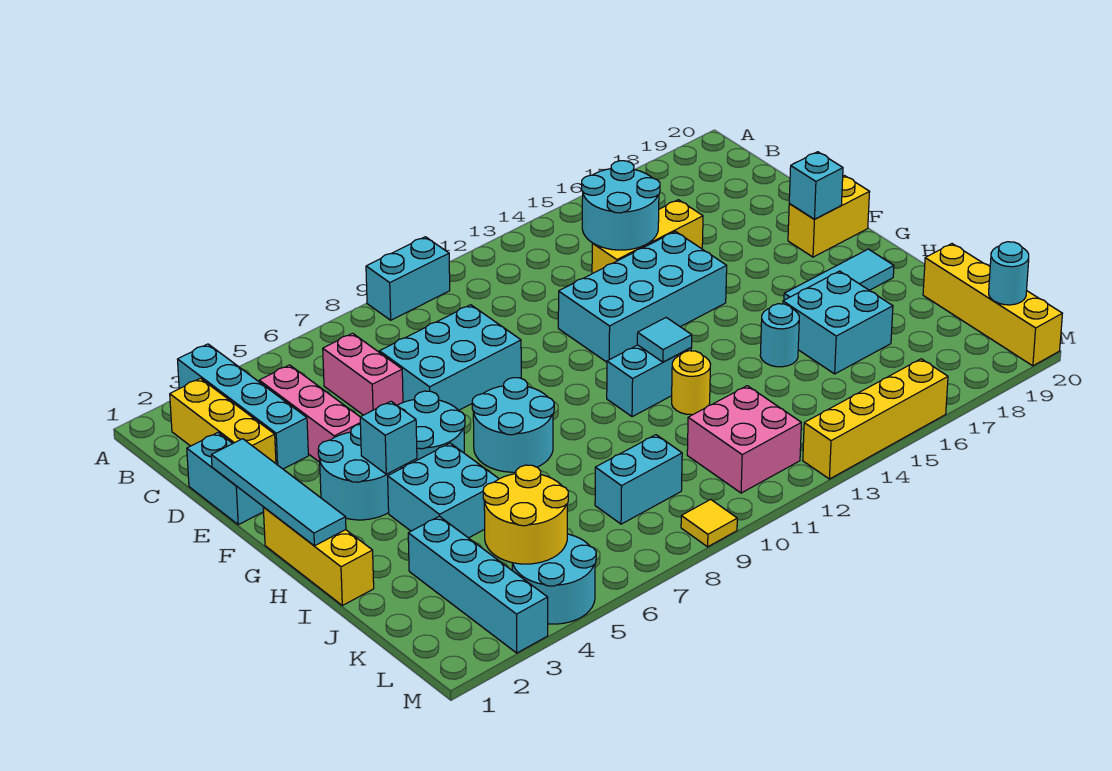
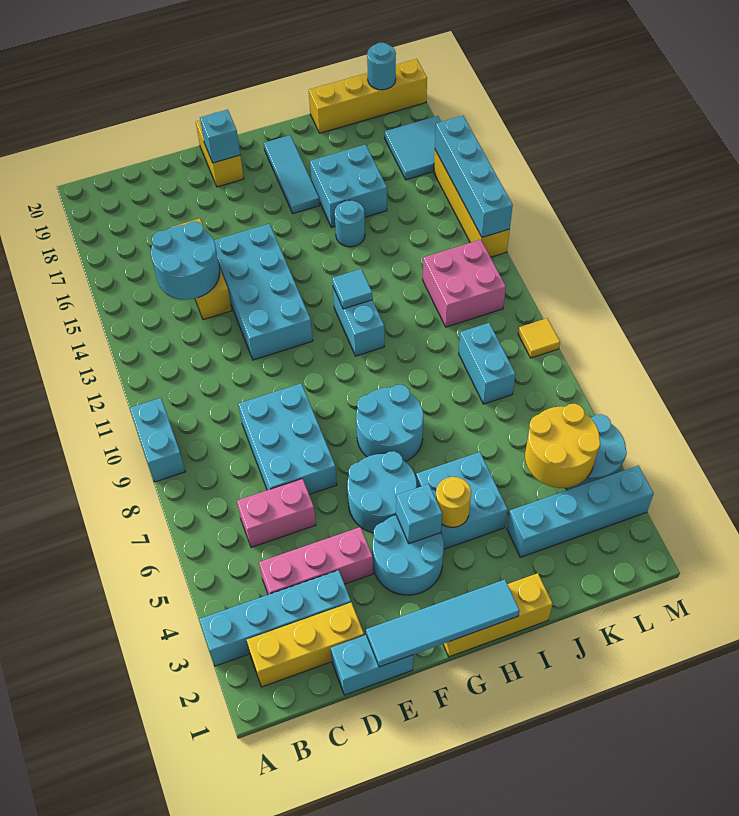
yellow round brick I12 level 1 -> yellow round brick H4 level 2
none -> cyan tile L17:M18 level 1
none -> cyan brick M13:M16 level 2

